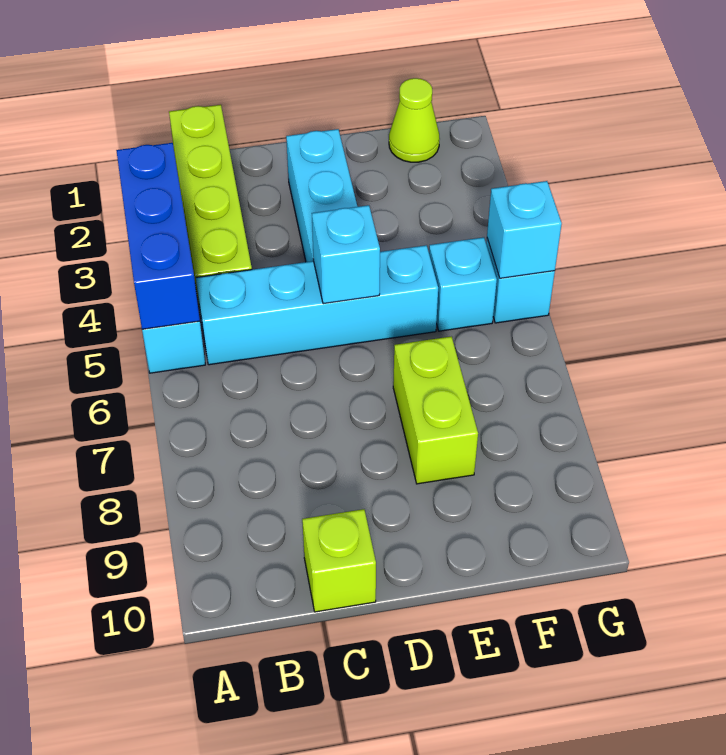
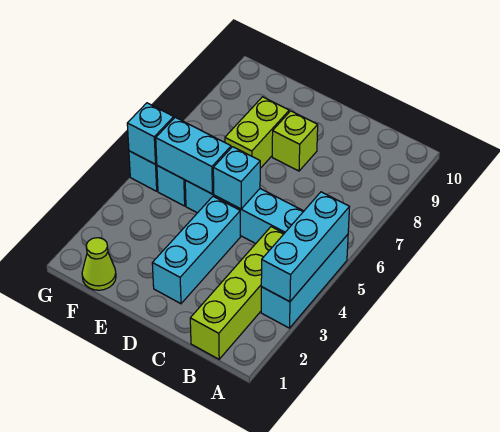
blue brick A3:A5 level 2 -> cyan brick A3:A5 level 2
lime brick C10 level 1 -> lime brick D8 level 1
none -> cyan brick E5:F5 level 2

